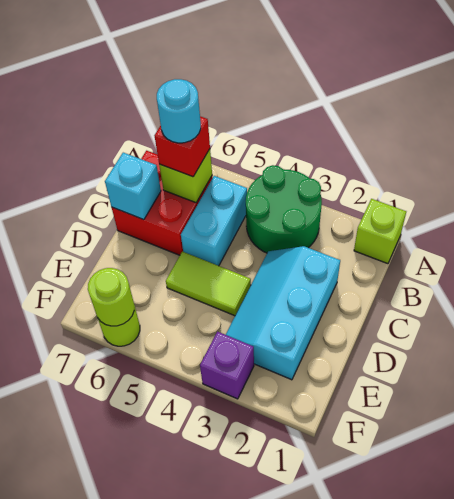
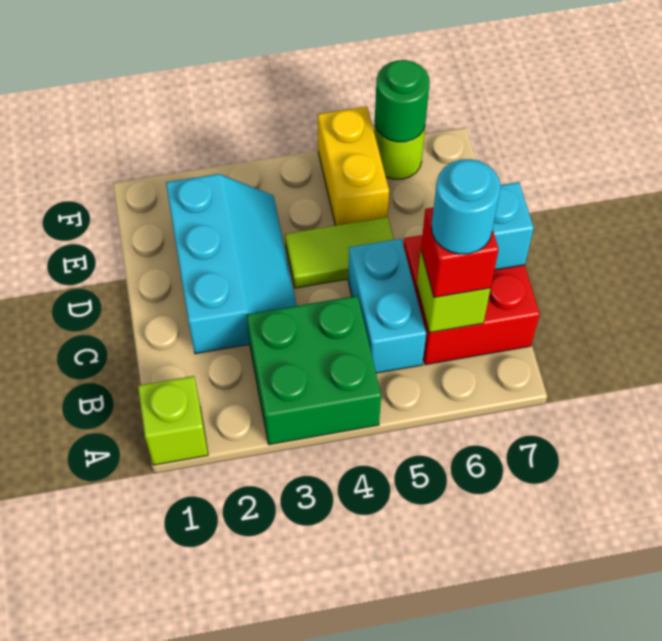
green round brick A3:B4 level 1 -> green brick A3:B4 level 1
none -> yellow brick E5:F5 level 1
purple brick F3 level 1 -> none
lime round brick F6 level 2 -> green round brick F6 level 2

